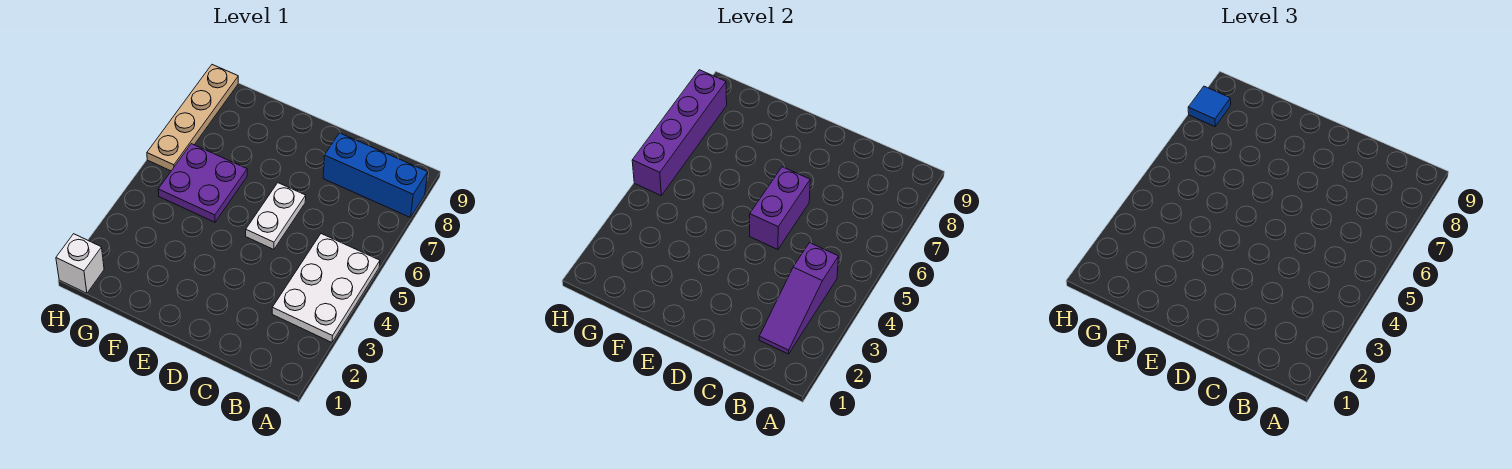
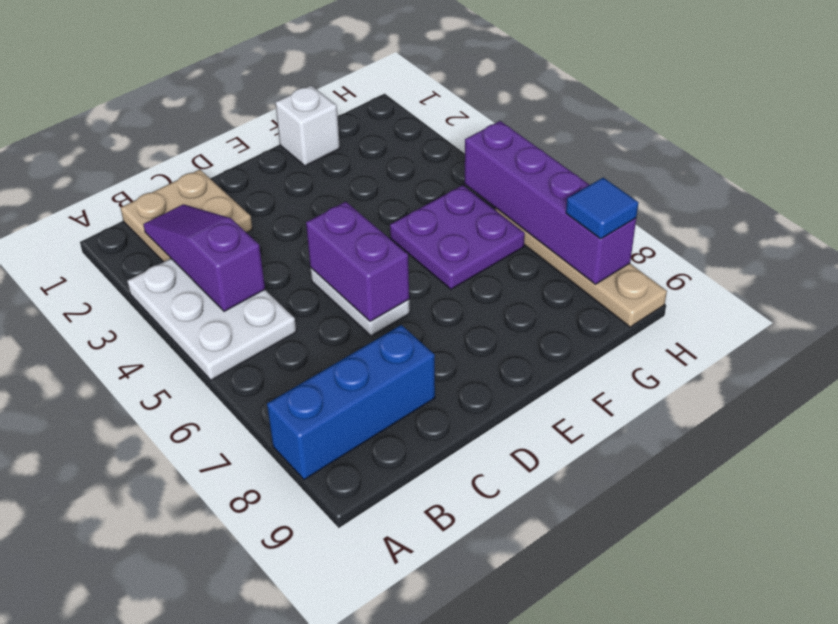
none -> tan plate B1:C2 level 1
white brick H1 level 1 -> white brick F1 level 1

